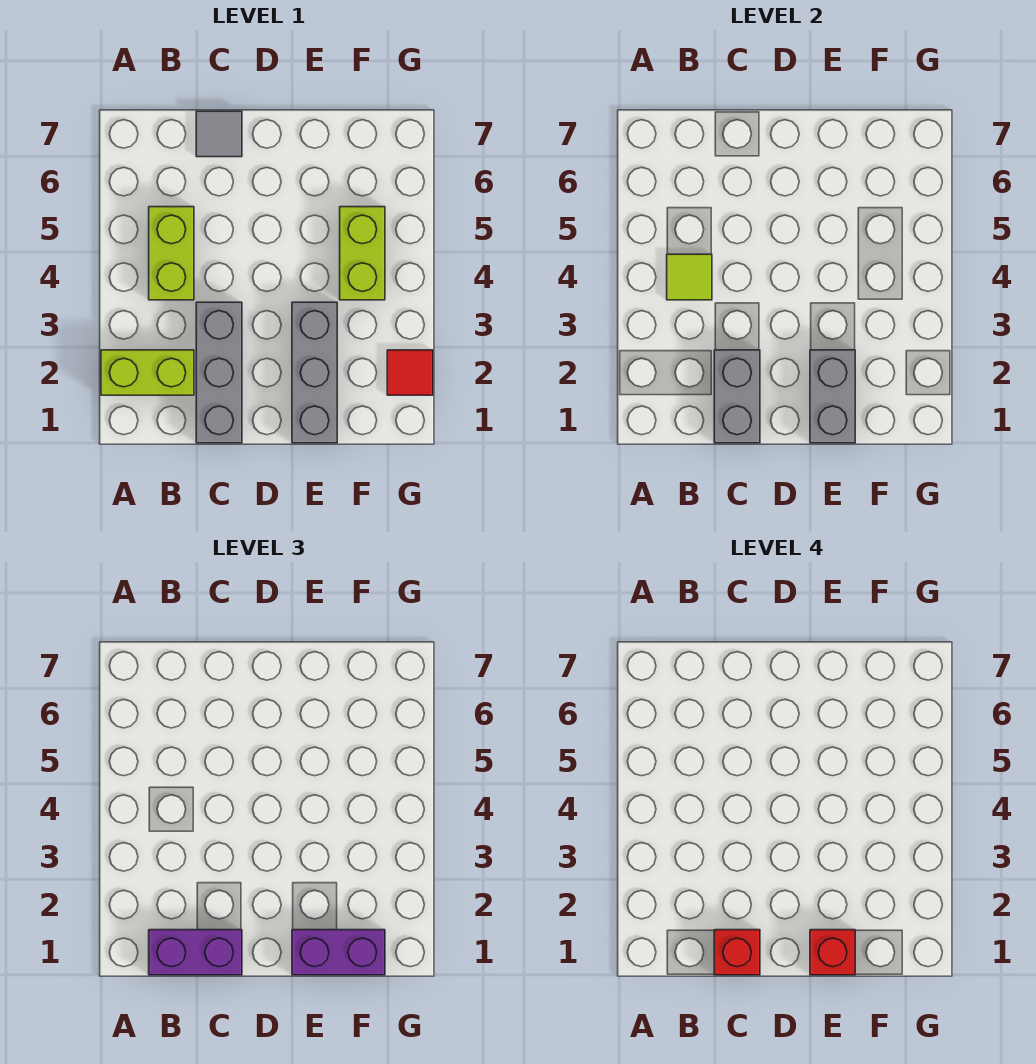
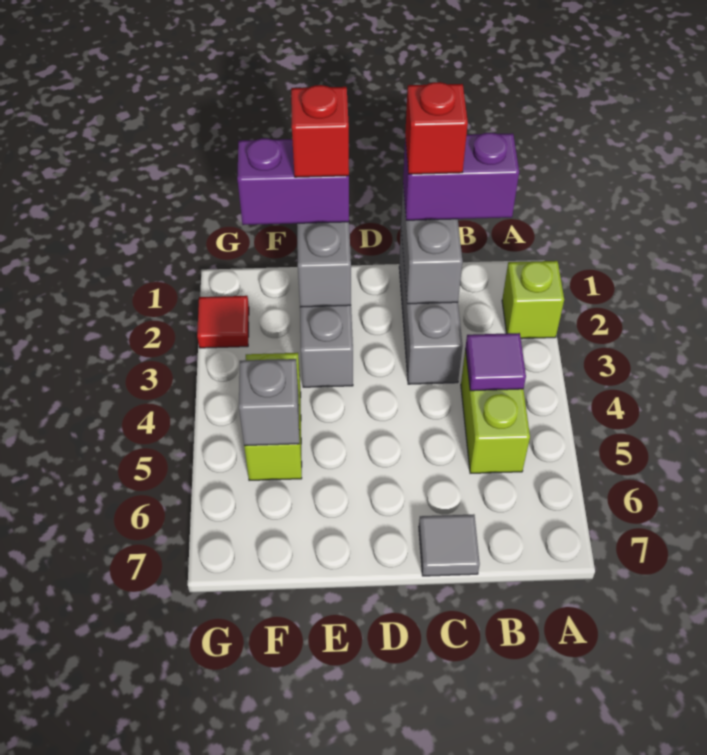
lime brick A2:B2 level 1 -> lime brick A2 level 1
lime tile B4 level 2 -> purple tile B4 level 2
none -> grey brick F5 level 2

